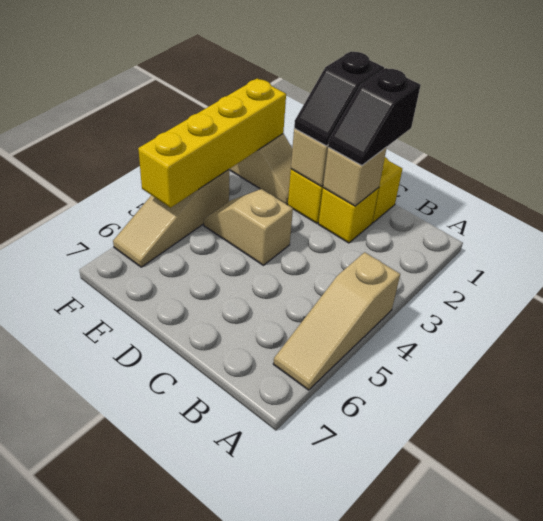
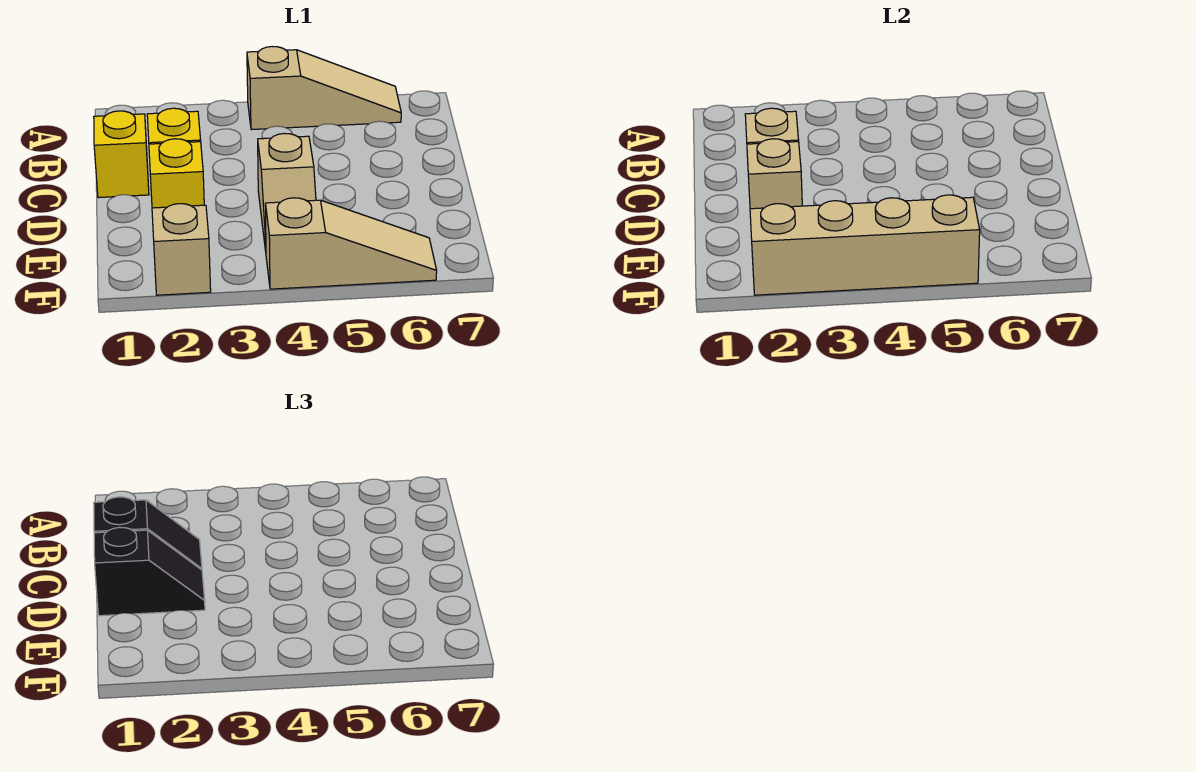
yellow brick F2:F5 level 2 -> tan brick F2:F5 level 2

